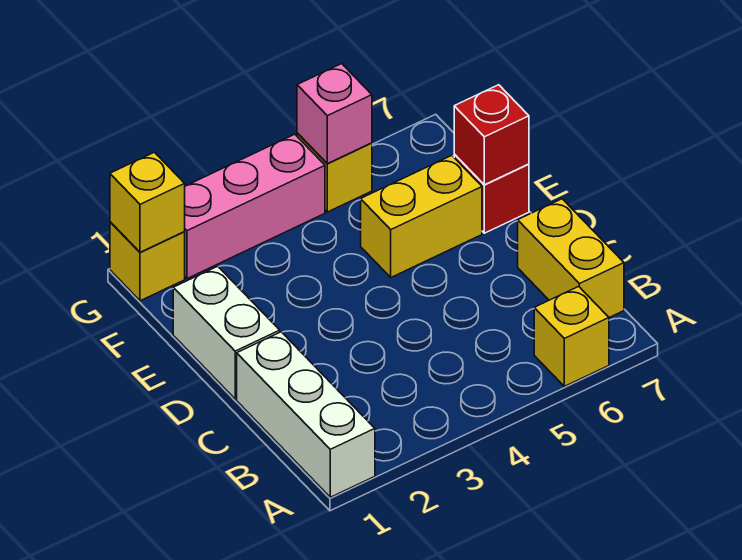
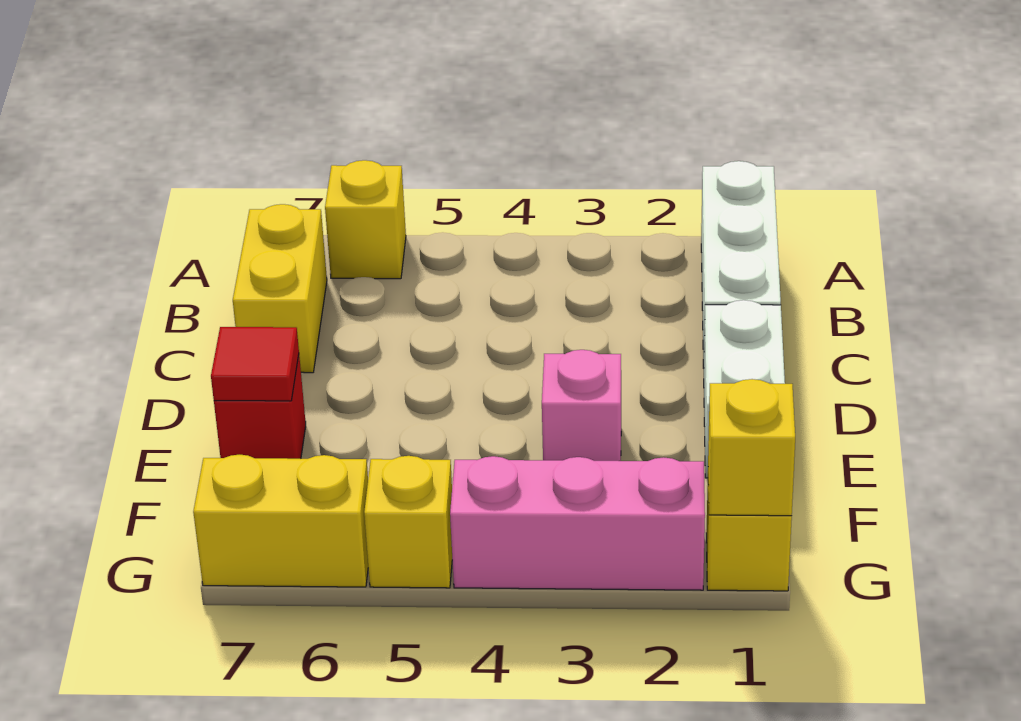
yellow brick E5:E6 level 1 -> yellow brick G6:G7 level 1
red brick E7 level 2 -> red tile E7 level 2
pink brick G5 level 2 -> pink brick E3 level 1

